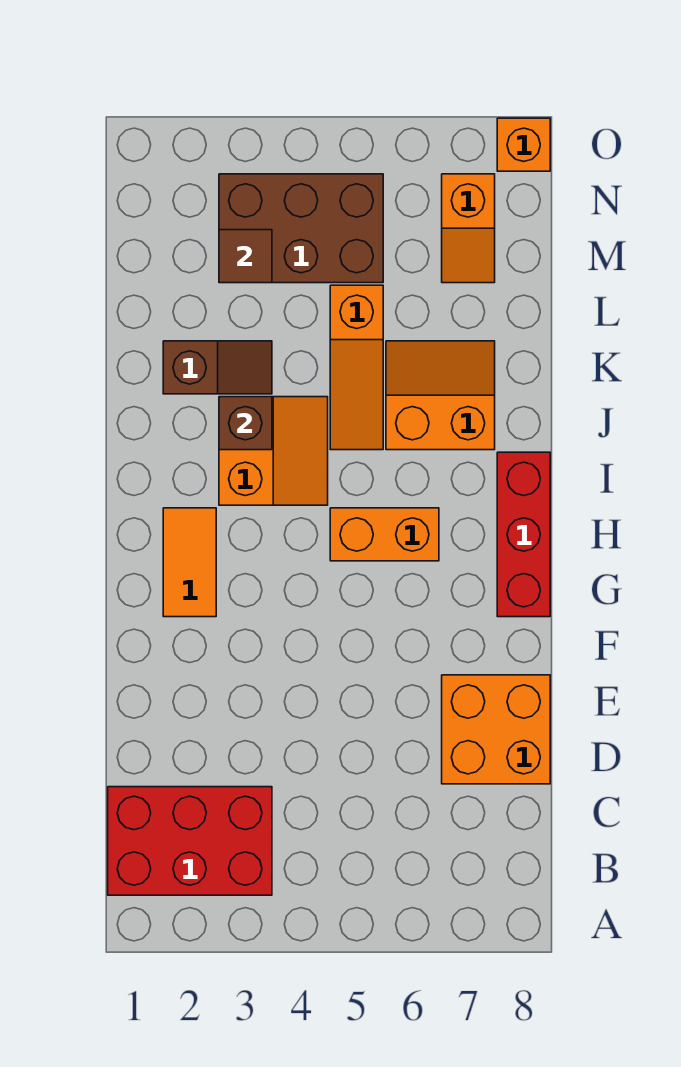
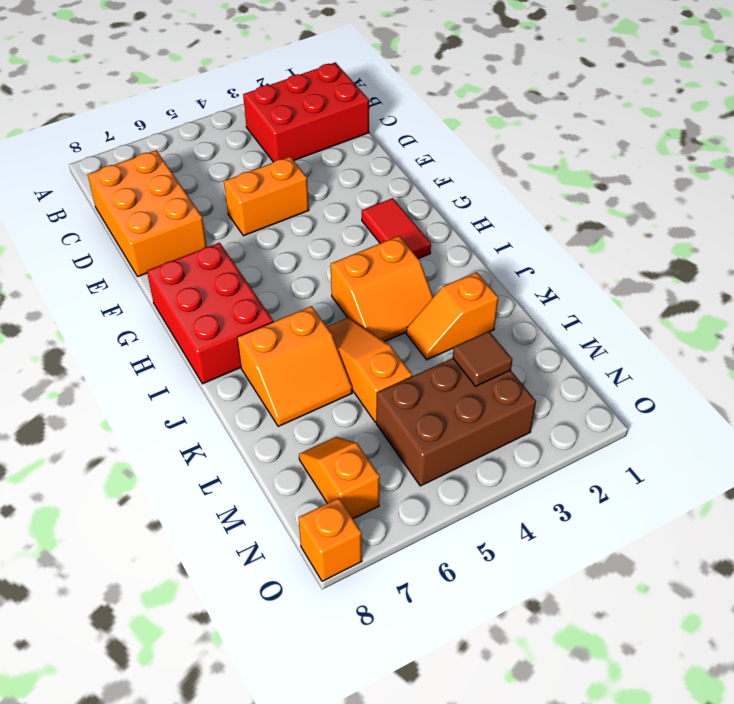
orange brick D7:E8 level 1 -> orange brick C7:E8 level 1
orange tile G2:H2 level 1 -> red tile G2:H2 level 1
red brick G8:I8 level 1 -> red brick G7:I8 level 1
orange brick H5:H6 level 1 -> orange brick E4:E5 level 1
orange slope I3:J4 level 1 top 3 -> orange slope I3:J4 level 1 top I
brown brick J3 level 2 -> none
brown slope K2:K3 level 1 top 2 -> orange slope K2:K3 level 1 top 2

